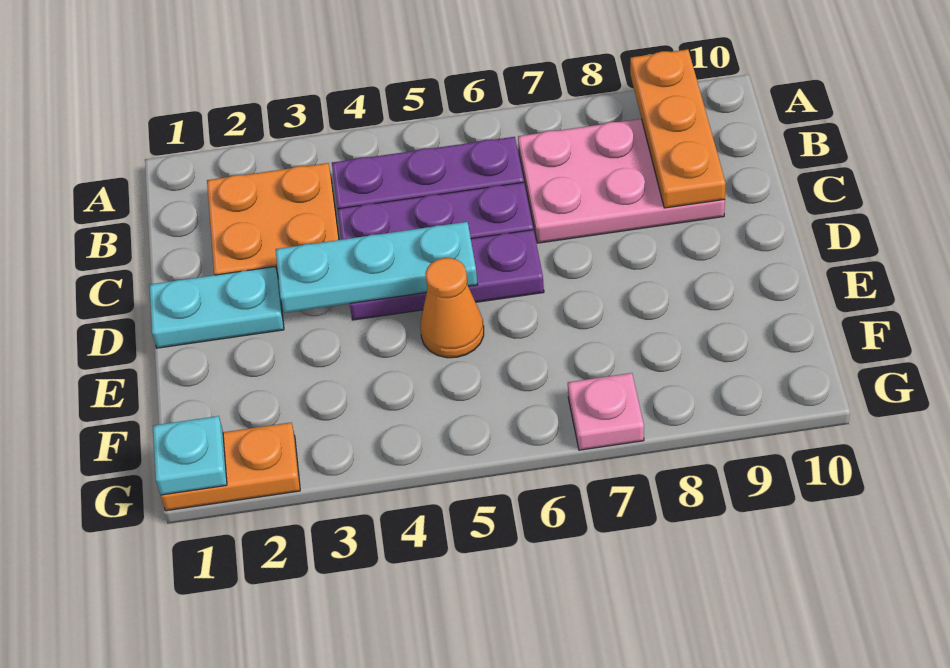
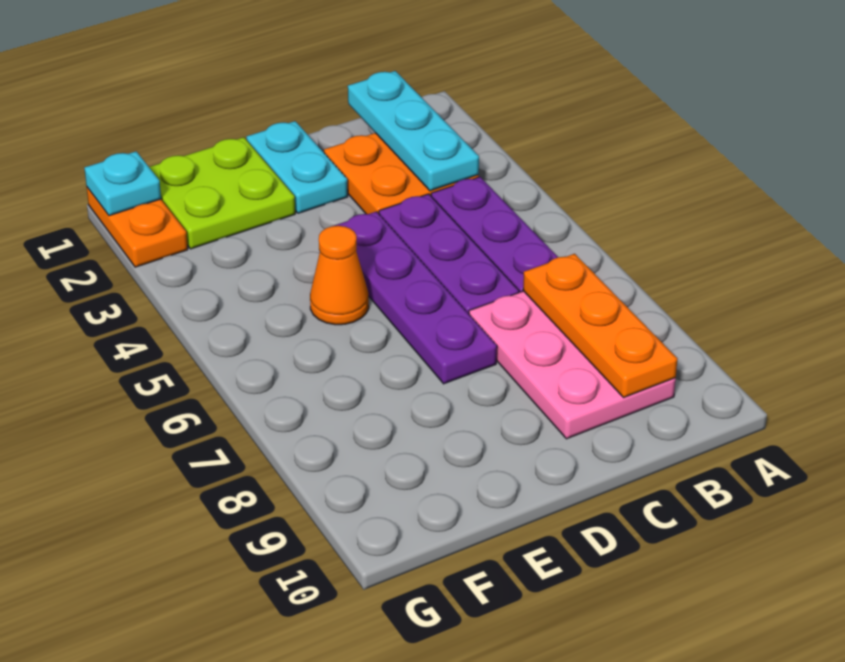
orange plate A9:C9 level 2 -> orange plate B7:B9 level 2
cyan plate D3:D5 level 2 -> cyan plate B1:B3 level 2
purple plate D4:D6 level 1 -> purple plate D4:D7 level 1
none -> lime plate E1:F2 level 1
pink plate G7 level 1 -> none

